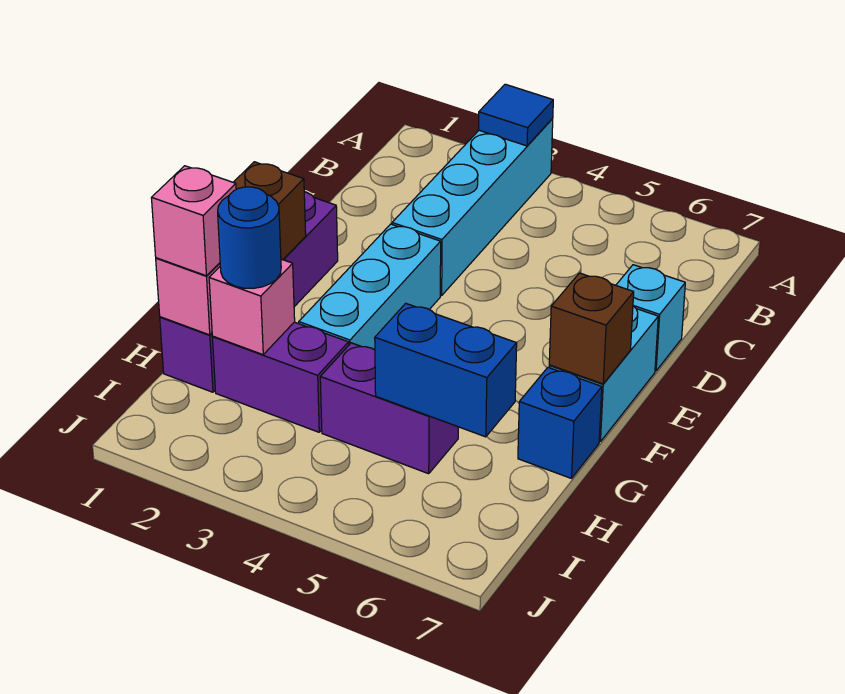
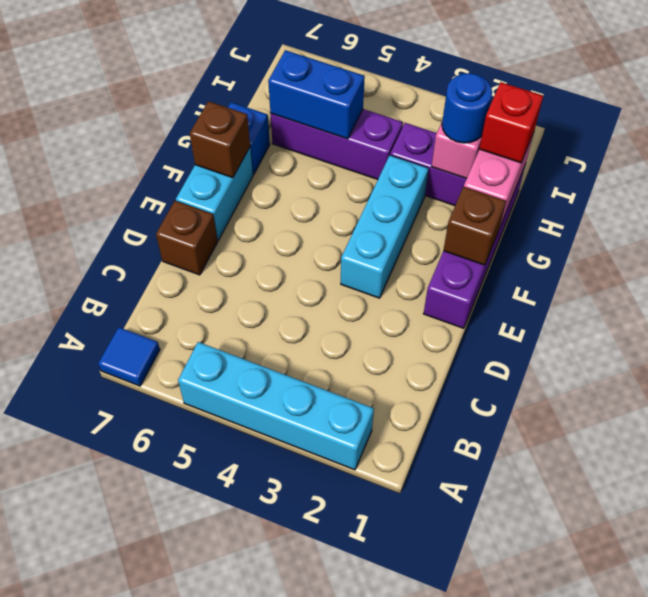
cyan brick A3:D3 level 1 -> cyan brick A2:A5 level 1
blue tile A3 level 2 -> blue tile A7 level 1
cyan brick D7 level 1 -> brown brick D7 level 1
pink brick H1 level 3 -> red brick H1 level 3
purple brick H4:H5 level 1 -> purple brick H4:H6 level 1

